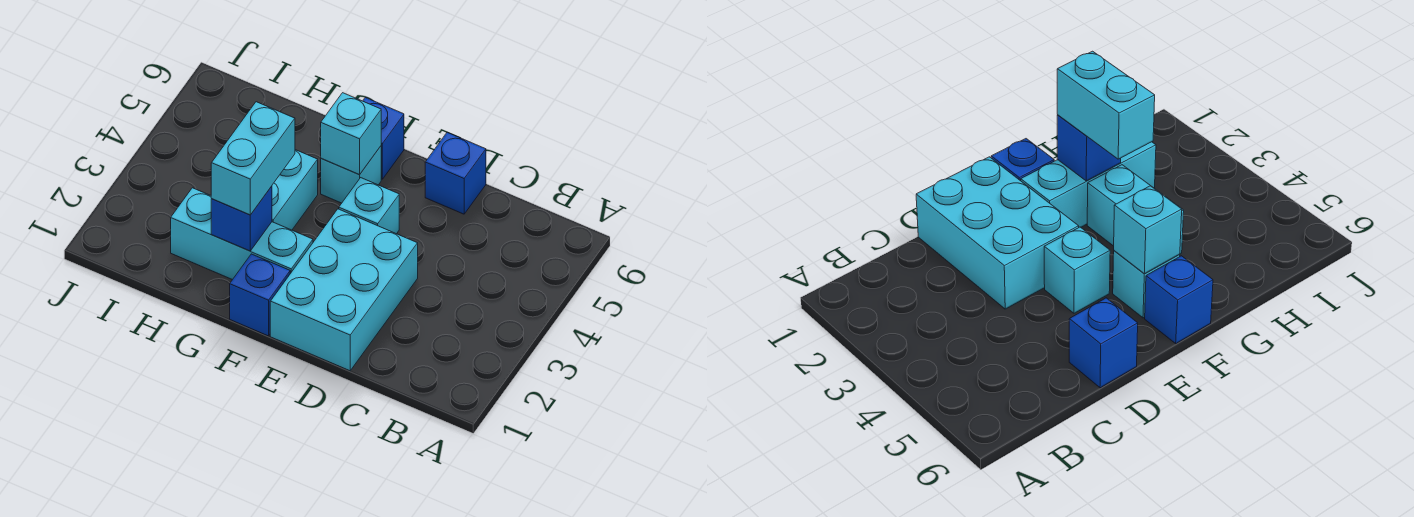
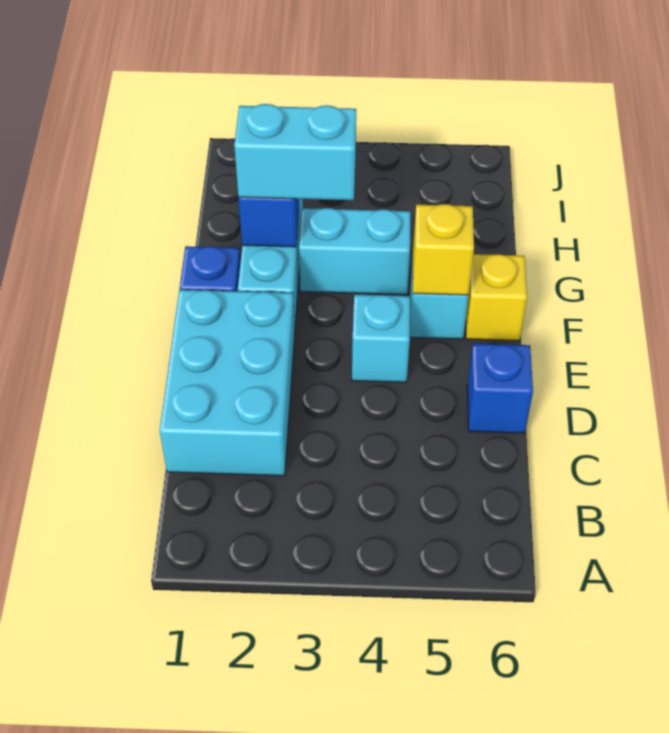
cyan brick D1:E3 level 1 -> cyan brick C1:E2 level 1
cyan brick F5 level 2 -> yellow brick F5 level 2
blue brick F6 level 1 -> yellow brick F6 level 1

